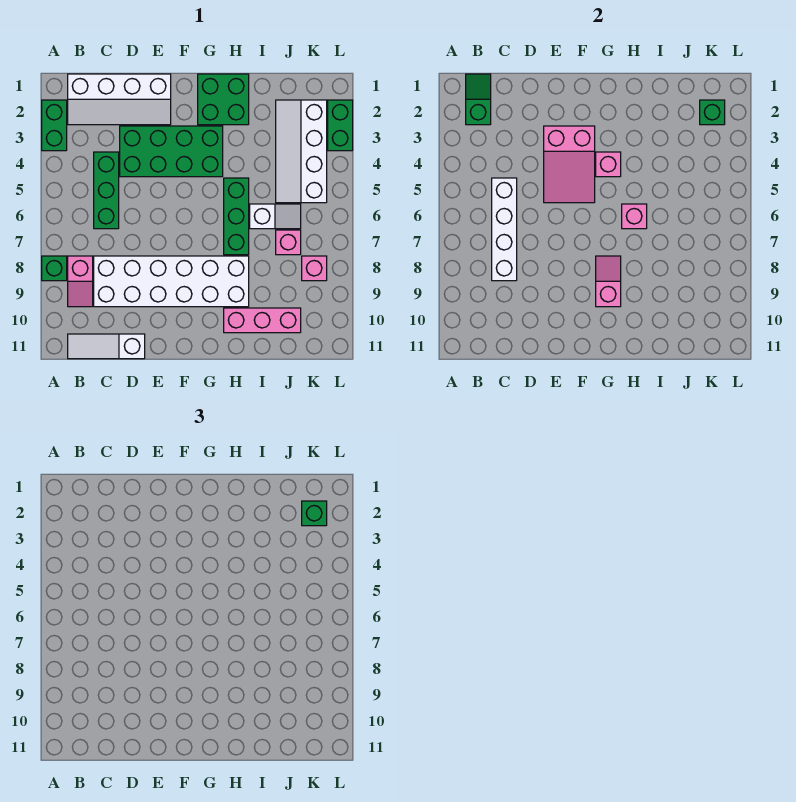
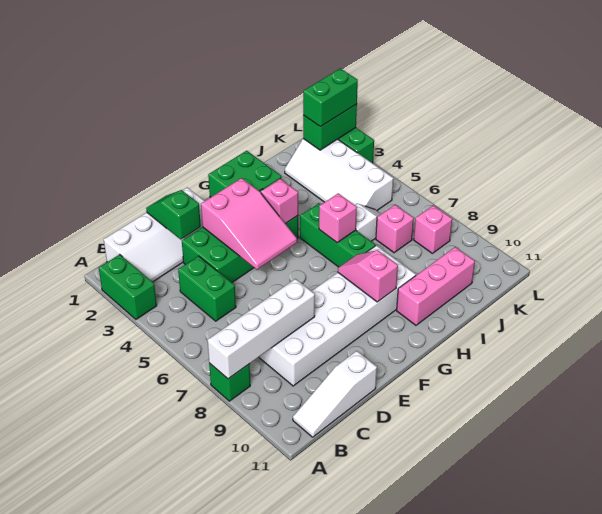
green slope B1:B2 level 2 top 2 -> green slope D1:D2 level 2 top 2
pink slope B8:B9 level 1 top 8 -> none
green brick C4:C6 level 1 -> green brick C4:C5 level 1
white brick C5:C8 level 2 -> white brick A8:D8 level 2
green brick K2 level 2 -> green brick K2:L2 level 2
green brick K2 level 3 -> green brick K2:L2 level 3

